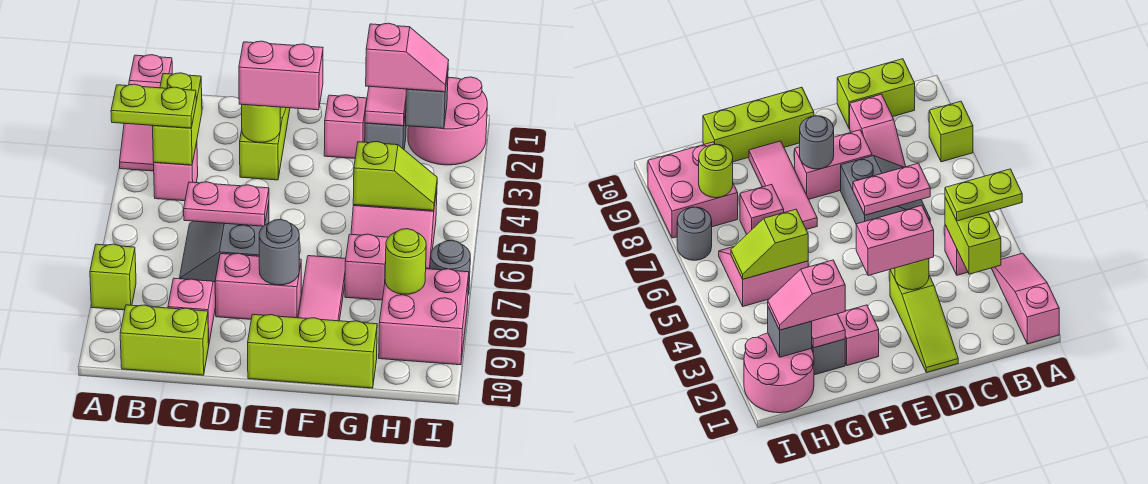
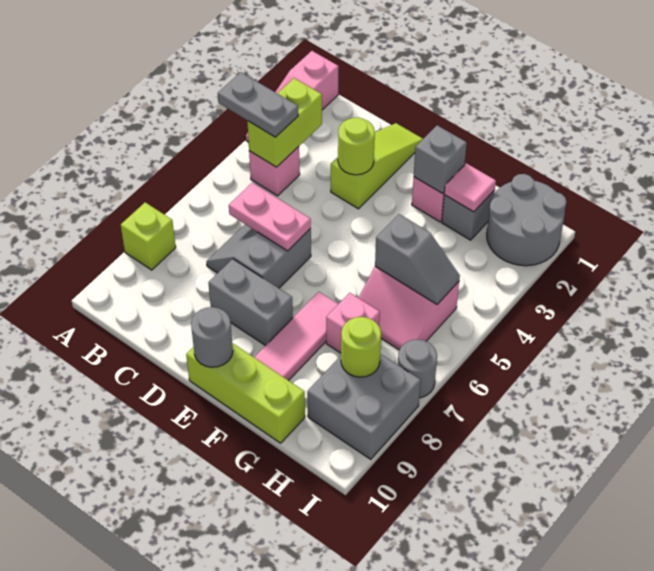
lime plate A4:B4 level 3 -> grey plate A4:B4 level 3
lime brick B10:C10 level 1 -> none
pink slope C8:C9 level 1 top 9 -> none
pink brick D3:E3 level 3 -> none
pink brick D8:E8 level 1 -> grey brick D8:E8 level 1
grey round brick E8 level 2 -> grey round brick E10 level 2
pink slope G2:H2 level 3 top G -> none
lime slope G5:H5 level 2 top G -> grey slope G5:H5 level 2 top G
pink round brick H1:I2 level 1 -> grey round brick H1:I2 level 1
grey brick H2 level 2 -> grey brick F2 level 2
pink brick H8:I9 level 1 -> grey brick H8:I9 level 1

